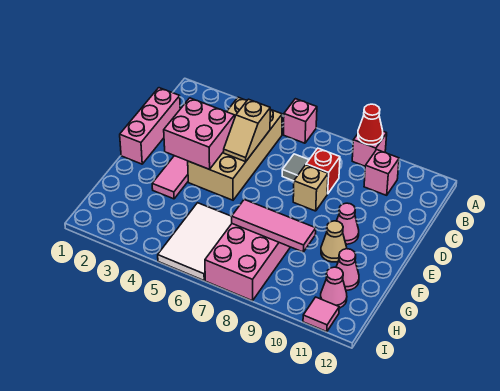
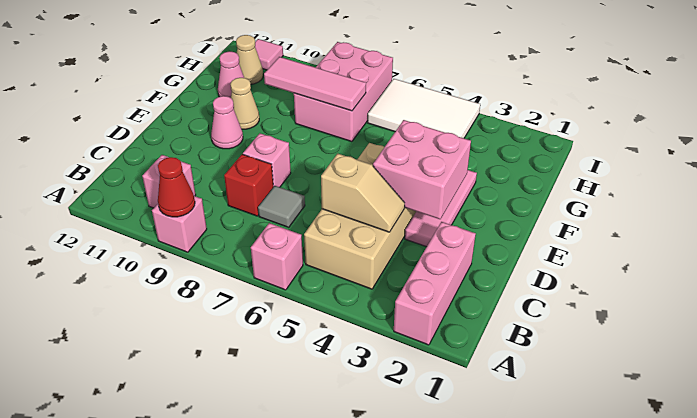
pink brick C1:E1 level 1 -> pink brick A2:C2 level 1
tan slope C5:D5 level 2 top C -> tan slope C4:C5 level 2 top 5
tan brick D8 level 1 -> pink brick D8 level 1
white tile G5:I6 level 1 -> white tile H4:I6 level 1
pink cone H11 level 1 -> tan cone H11 level 1

